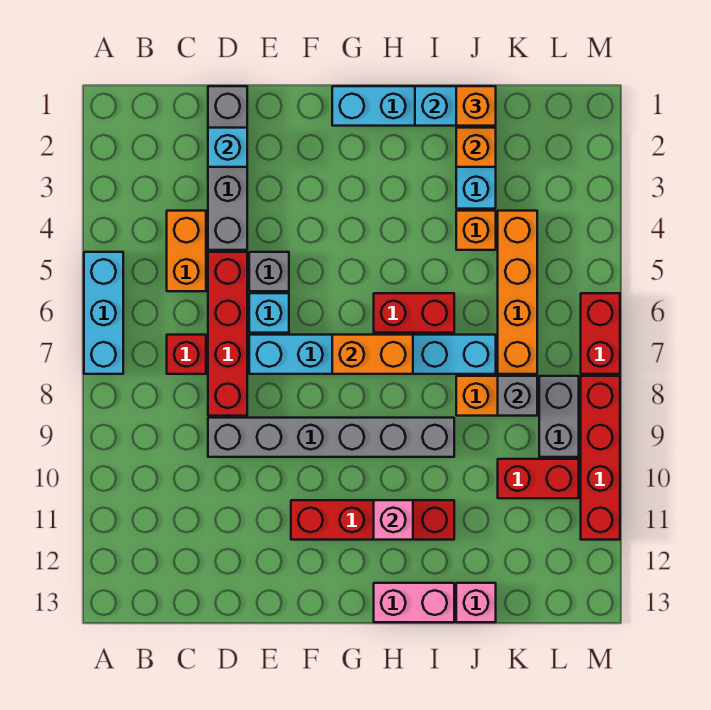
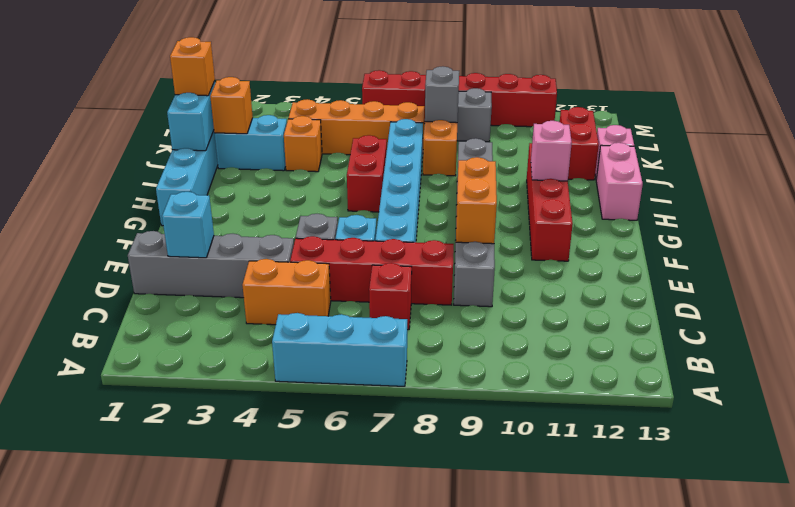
orange brick G7:H7 level 2 -> orange brick E9:F9 level 2
red brick K10:L10 level 1 -> red brick J12:K12 level 1

